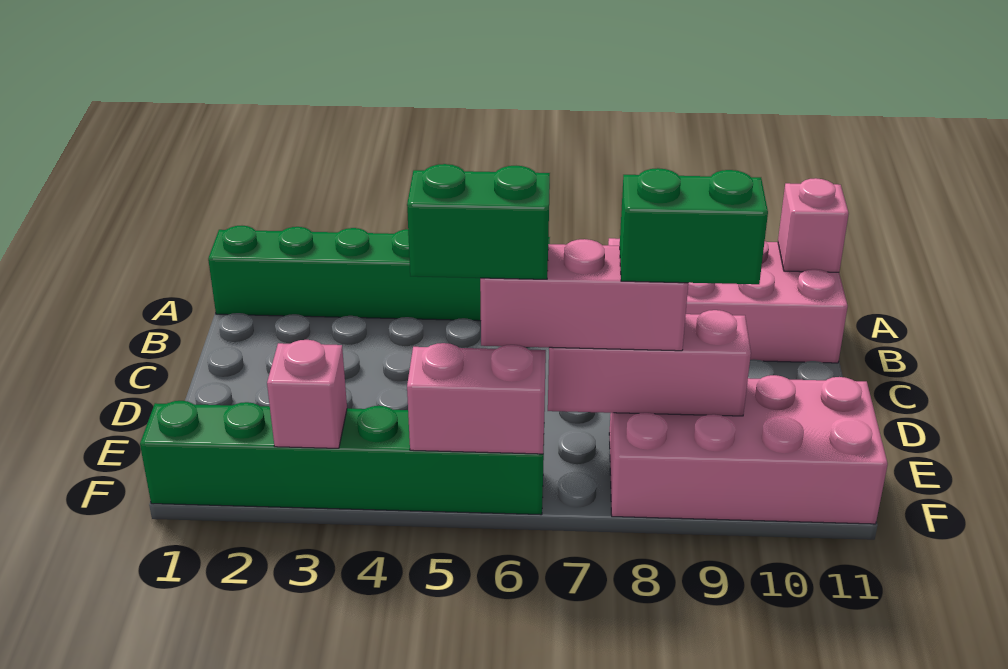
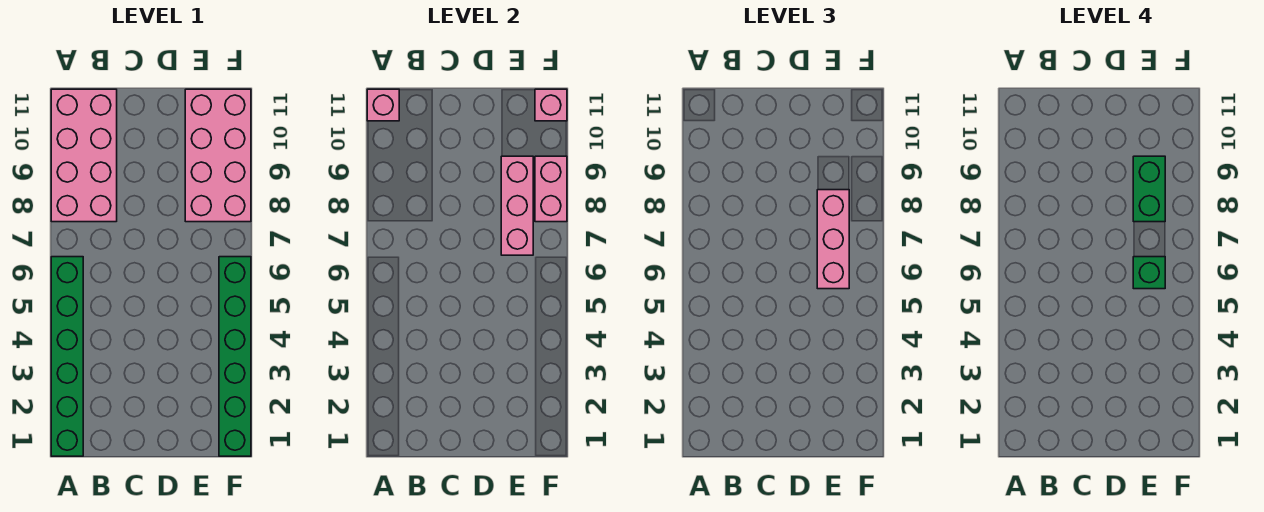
green brick E5:E6 level 4 -> green brick E6 level 4
pink brick F3 level 2 -> pink brick F11 level 2
pink brick F5:F6 level 2 -> pink brick F8:F9 level 2

